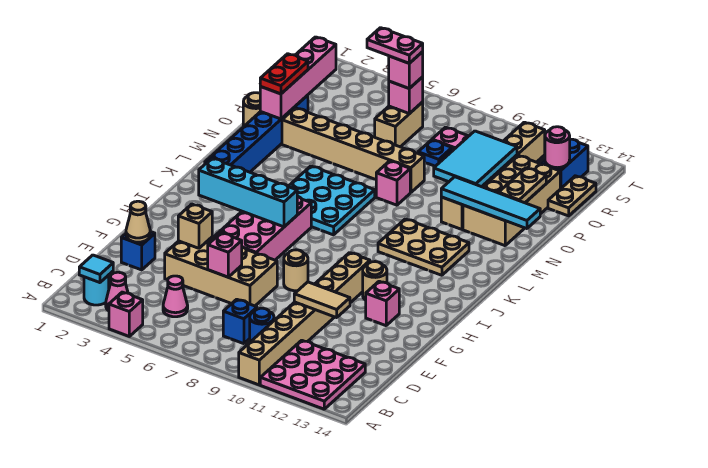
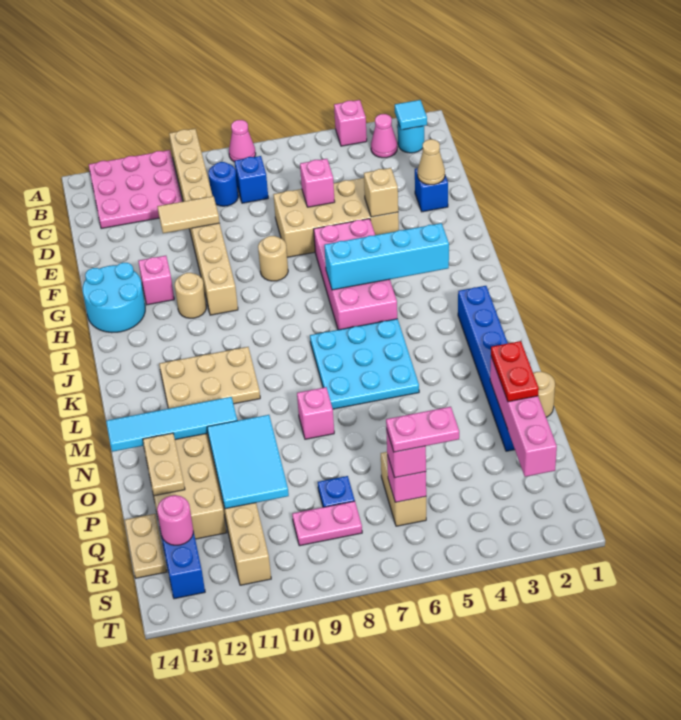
pink cone C5 level 1 -> pink cone A8 level 1
none -> cyan round brick G13:H14 level 1
tan brick O3:O8 level 1 -> none

